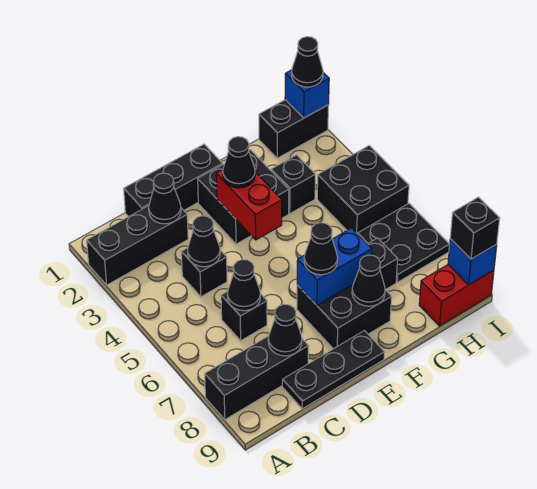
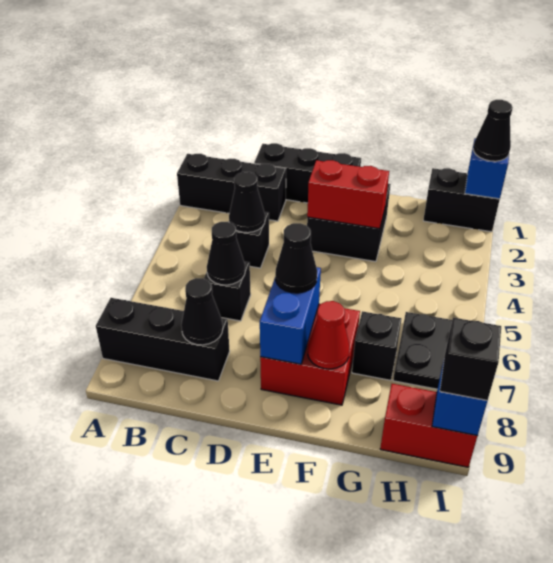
black cone C2 level 2 -> none
black plate C9:E9 level 1 -> none
red brick E3:E4 level 2 -> red brick E3:F3 level 2
black cone E3 level 3 -> none
black brick E7:F8 level 1 -> red brick E7:F8 level 1
blue brick E7:F7 level 2 -> blue brick E7:E8 level 2
black cone F8 level 2 -> red cone F8 level 2
black brick G3 level 1 -> none
black brick H4:I5 level 1 -> none

